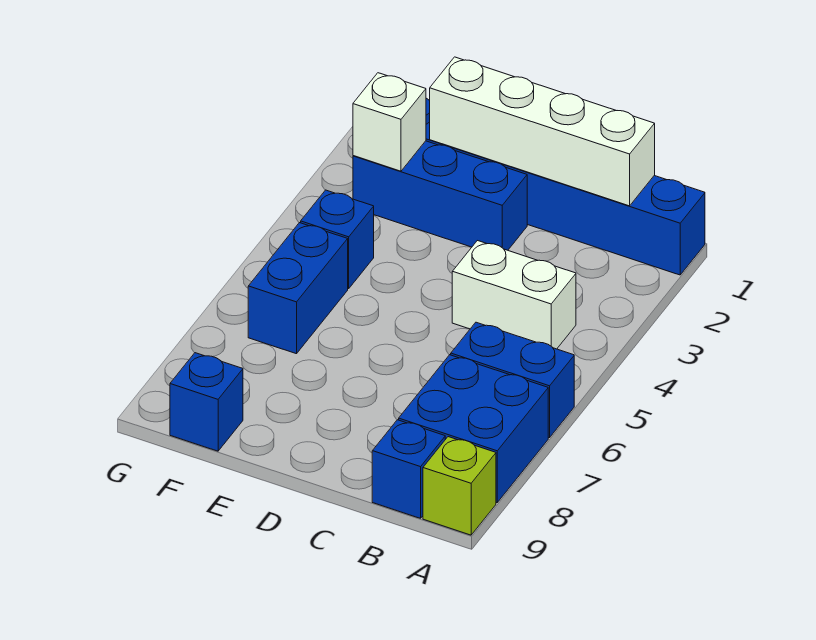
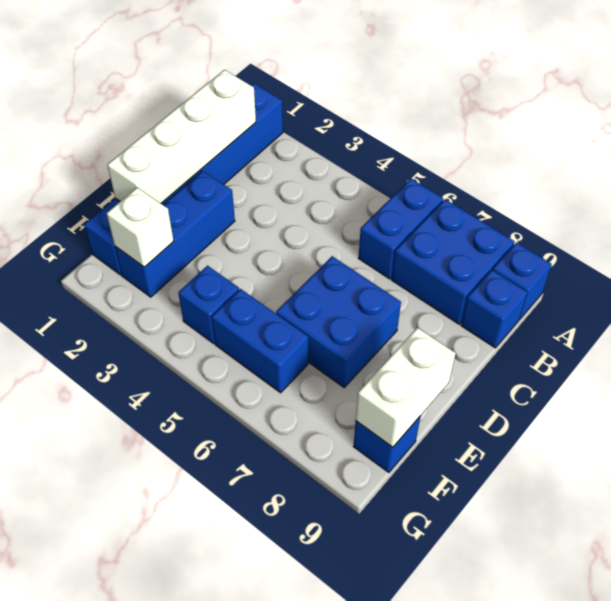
lime brick A9 level 1 -> blue brick A9 level 1
white brick B4:C4 level 1 -> white brick E9:F9 level 2
none -> blue brick D6:E7 level 1

